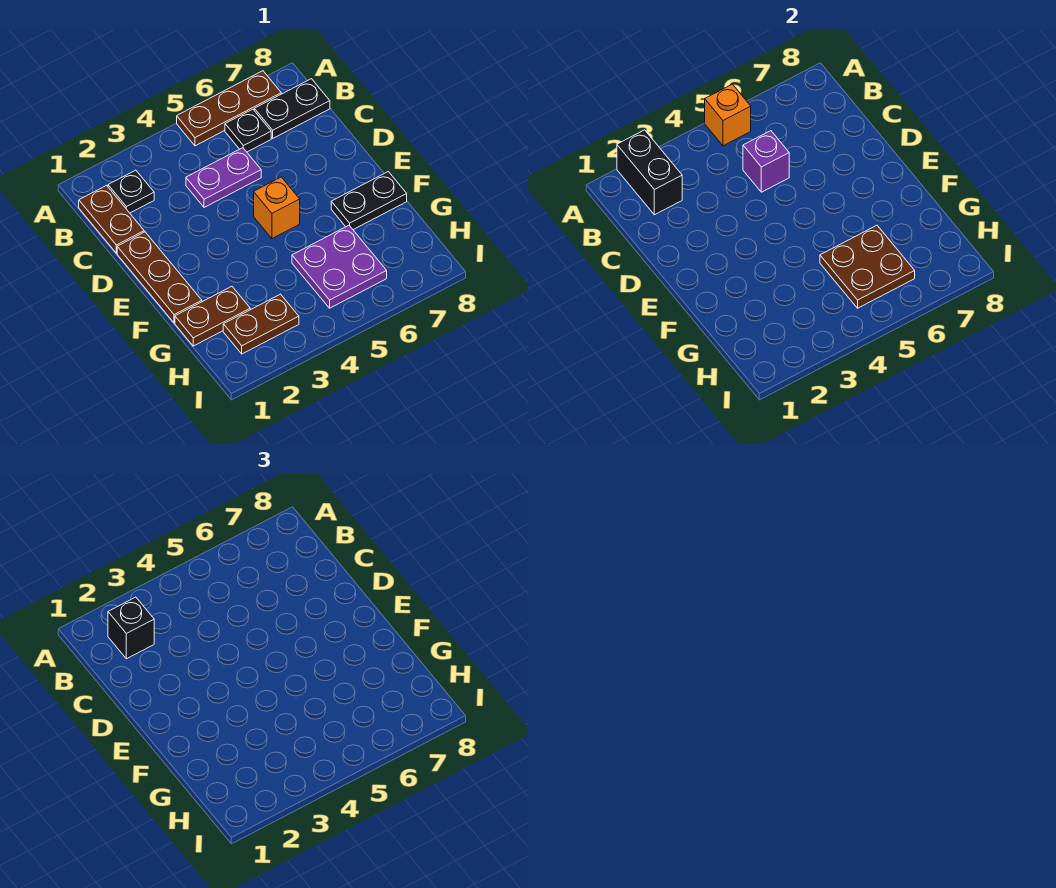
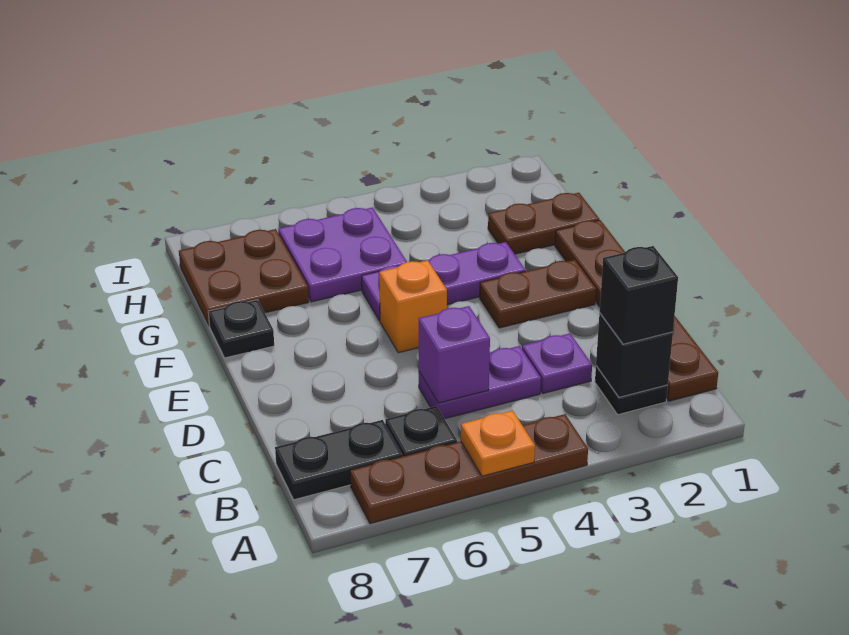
black brick A2:B2 level 2 -> black brick B2 level 2
brown plate A5:A7 level 1 -> brown plate A4:A7 level 1
orange brick A5 level 2 -> orange plate A5 level 2
none -> purple plate C3 level 1
none -> purple plate F3:F5 level 1
black plate F7:F8 level 1 -> black plate F8 level 1
brown plate G5:H6 level 2 -> brown plate G7:H8 level 1
brown plate H2:H3 level 1 -> brown plate E2:E3 level 1

